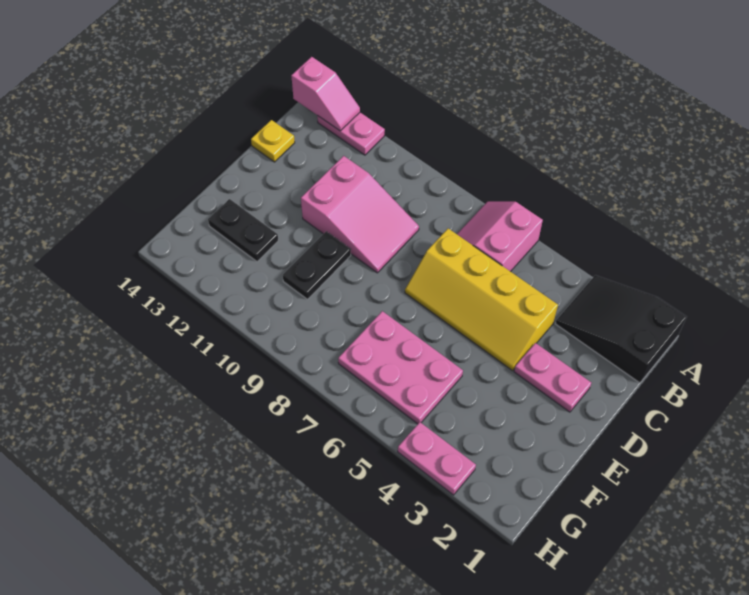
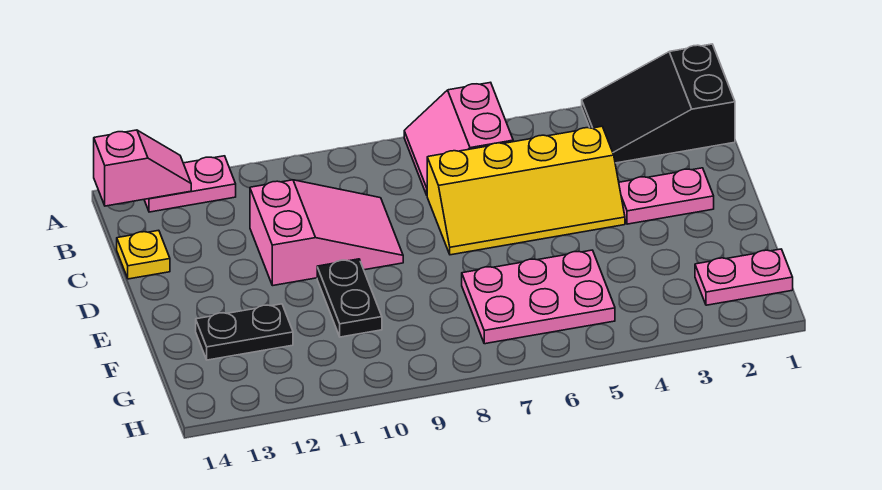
pink plate H3:H4 level 1 -> pink plate G1:G2 level 1

